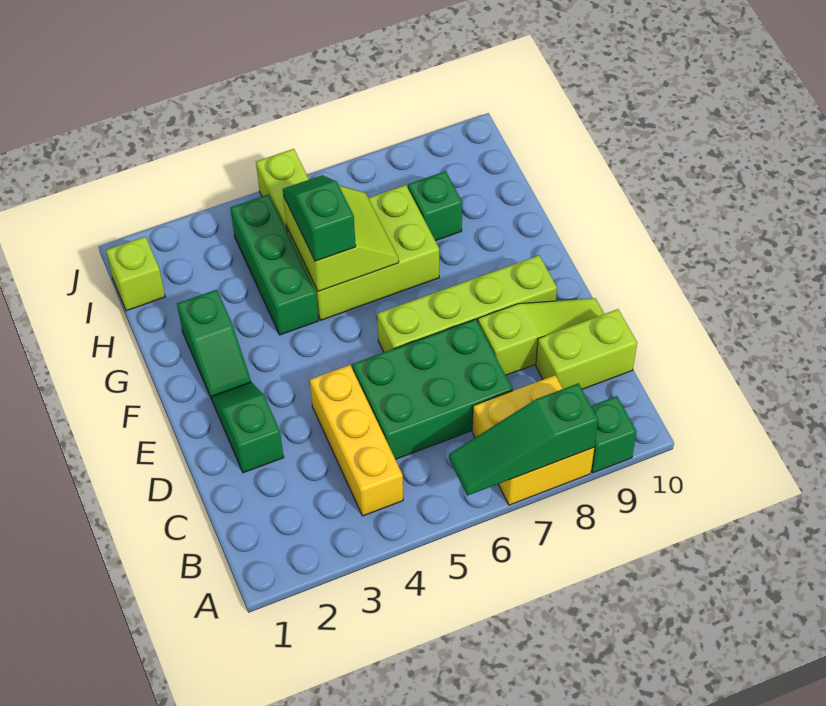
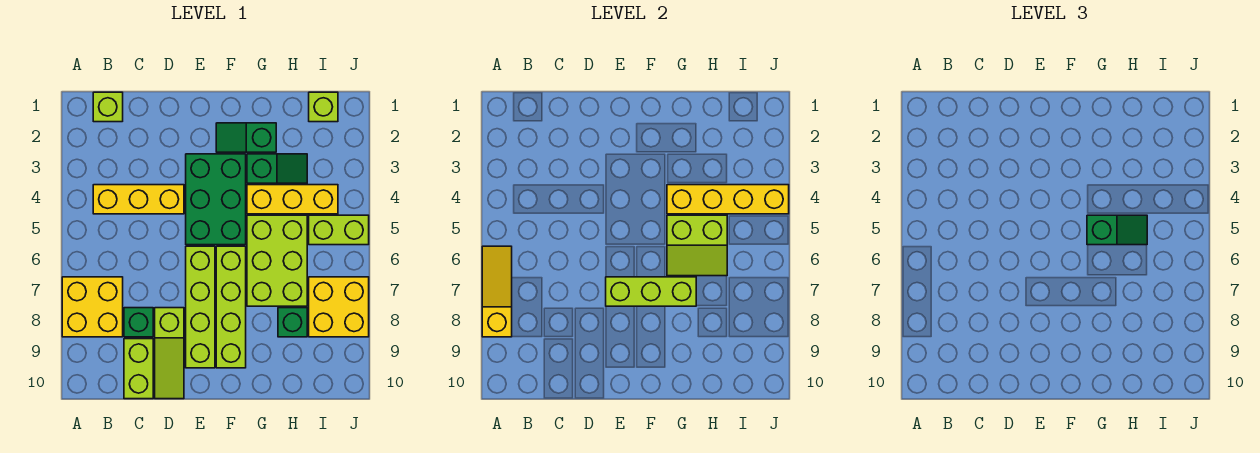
green slope A6:A8 level 2 top 8 -> yellow slope A6:A8 level 2 top 8
green brick A9 level 1 -> green brick C8 level 1
none -> lime brick B1 level 1
green brick C5:D7 level 1 -> green brick E3:F5 level 1
green slope D2:E2 level 1 top D -> green slope G3:H3 level 1 top G
none -> lime brick E7:G7 level 2
none -> lime brick F6:F9 level 1
green brick G4:I4 level 1 -> yellow brick G4:I4 level 1
none -> yellow brick G4:J4 level 2
none -> yellow brick I7:J8 level 1

